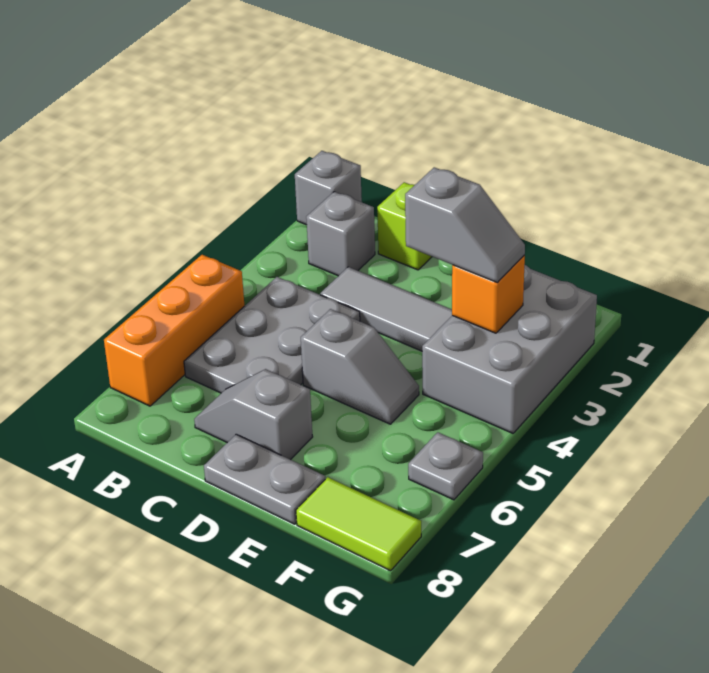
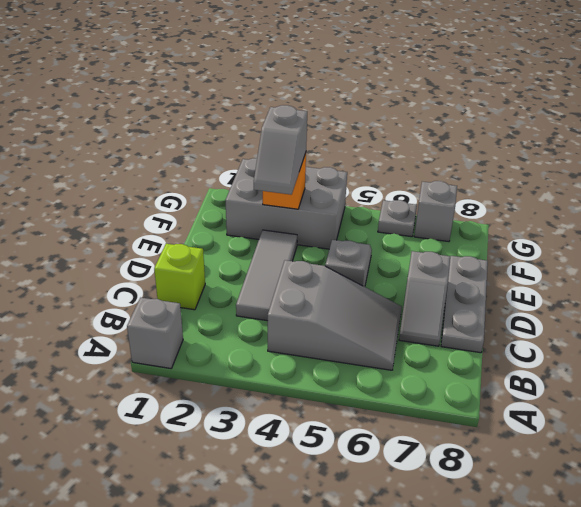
orange brick A5:A7 level 1 -> none
grey brick B2 level 1 -> grey brick G7 level 1
grey plate B4:C6 level 1 -> grey slope B4:C6 level 1 top 4
grey plate D8:E8 level 1 -> grey plate C8:E8 level 1
grey slope E3:F3 level 3 top E -> grey slope E3:F3 level 3 top F
lime tile F8:G8 level 1 -> none

